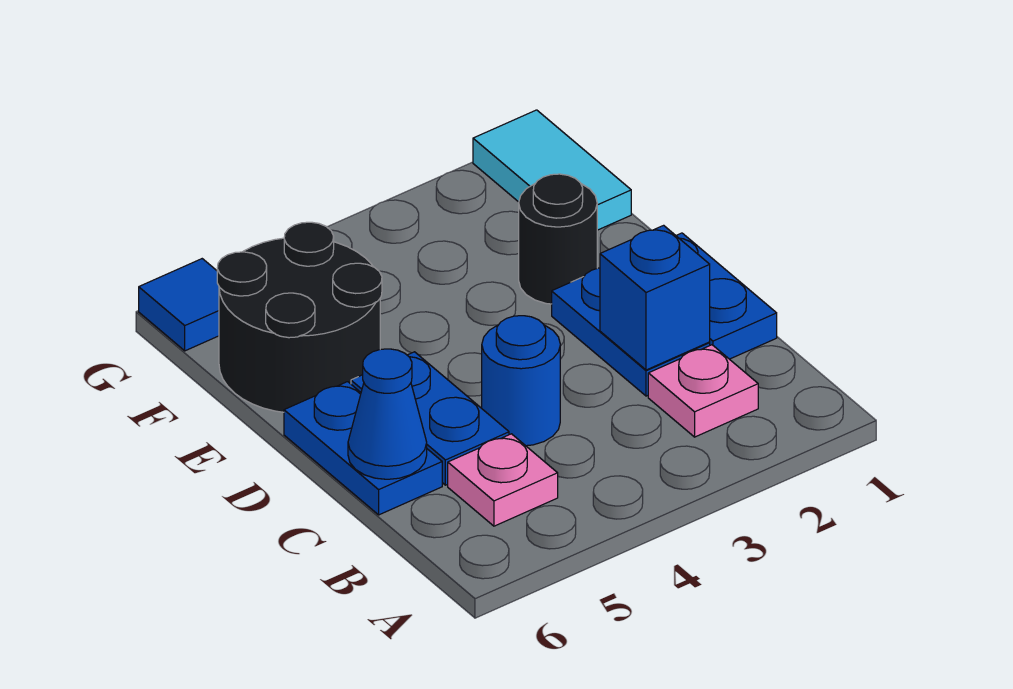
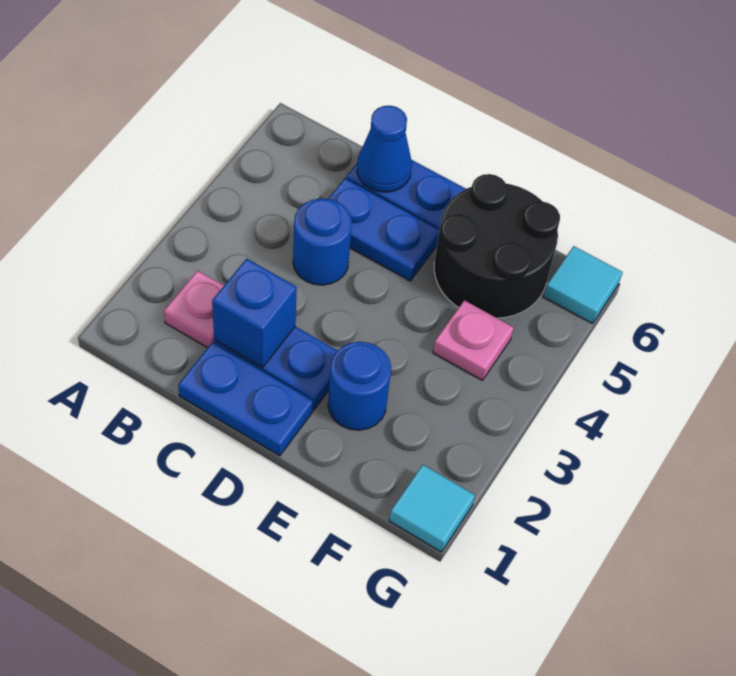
pink plate B5 level 1 -> pink plate F4 level 1
black round brick E2 level 1 -> blue round brick E2 level 1
cyan tile F1:G1 level 1 -> cyan tile G1 level 1
blue tile G6 level 1 -> cyan tile G6 level 1

